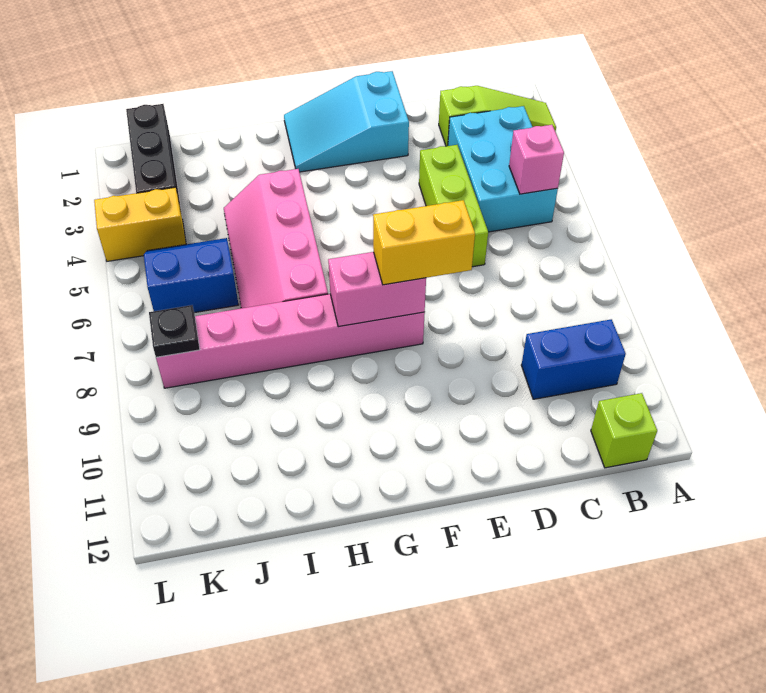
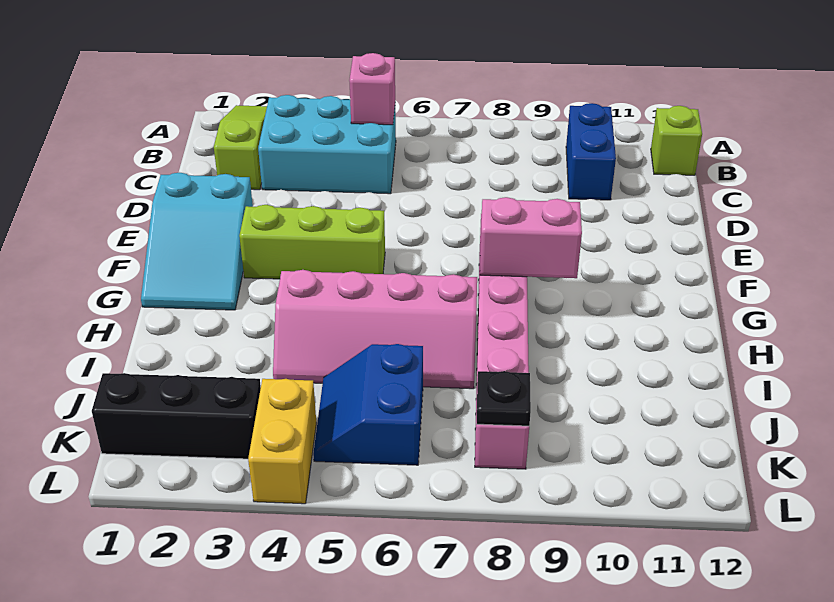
lime brick D4:D6 level 1 -> lime brick F3:F5 level 1
yellow brick E8:F8 level 3 -> none
pink brick F8:G8 level 2 -> pink brick G8:G9 level 2

